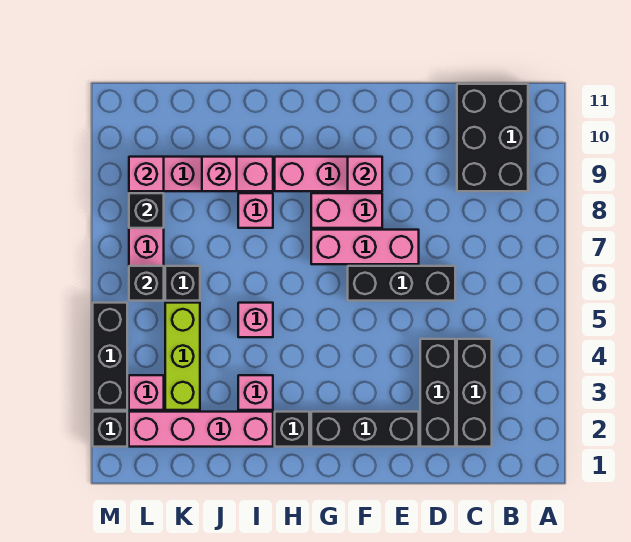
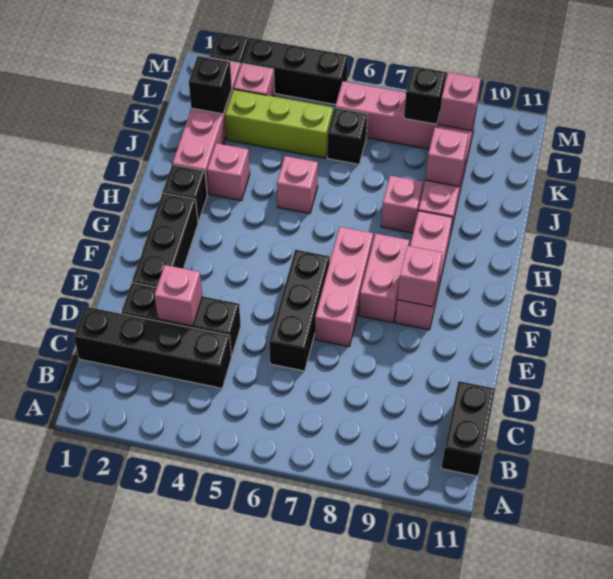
black brick B9:C11 level 1 -> black brick B11:C11 level 1
black brick C2:C4 level 1 -> black brick C1:C4 level 1
none -> pink brick D3 level 2
black brick L6 level 2 -> black brick K2 level 2

